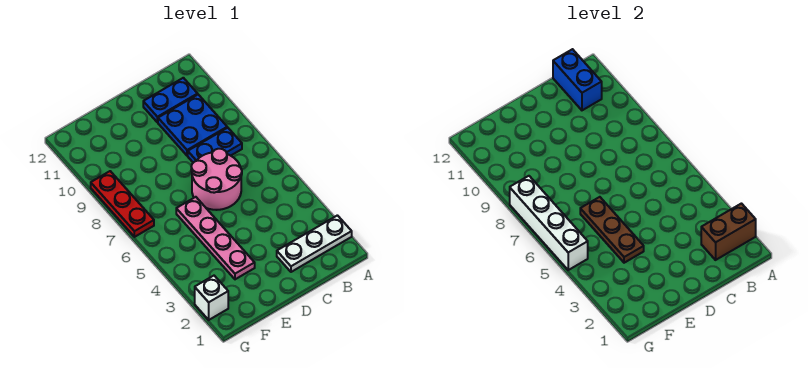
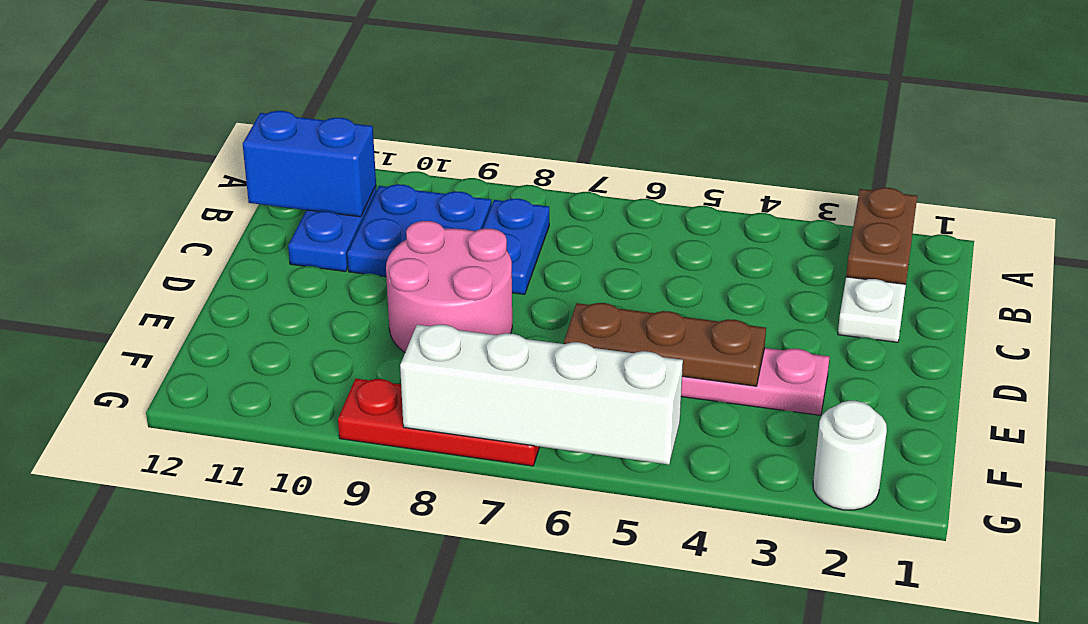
brown brick A2:B2 level 2 -> brown plate A2:B2 level 2
pink round brick C6:D7 level 1 -> pink round brick D8:E9 level 1
white brick G2 level 1 -> white round brick G2 level 1

